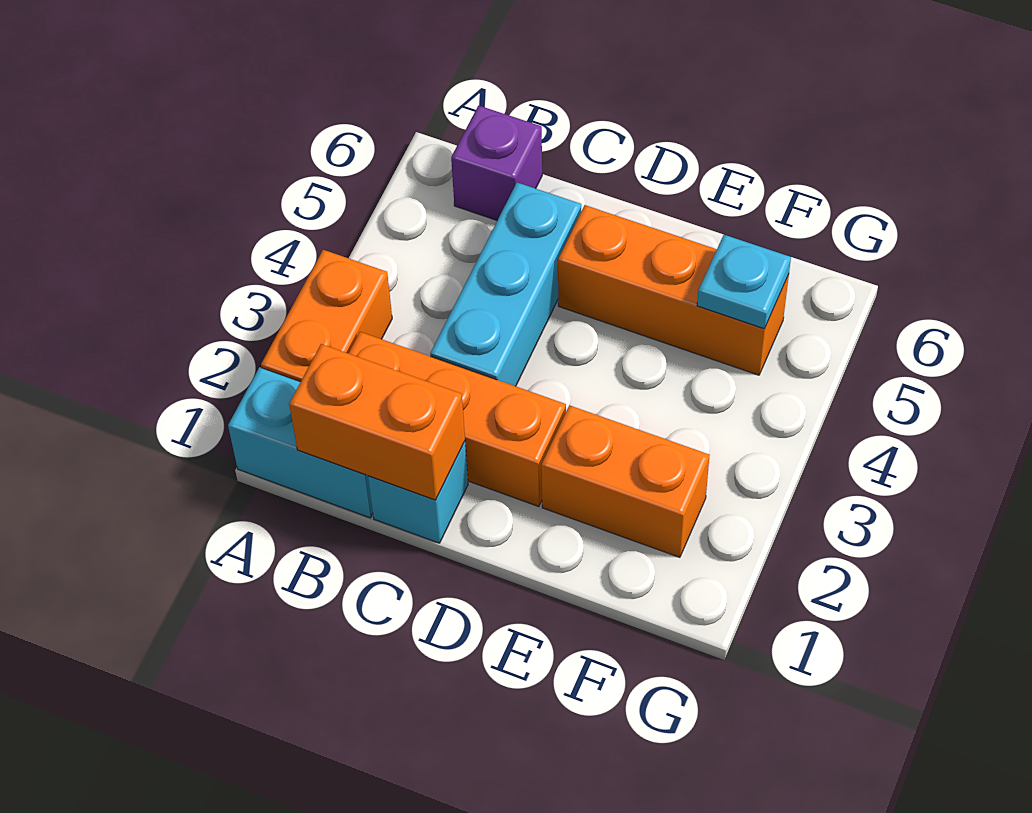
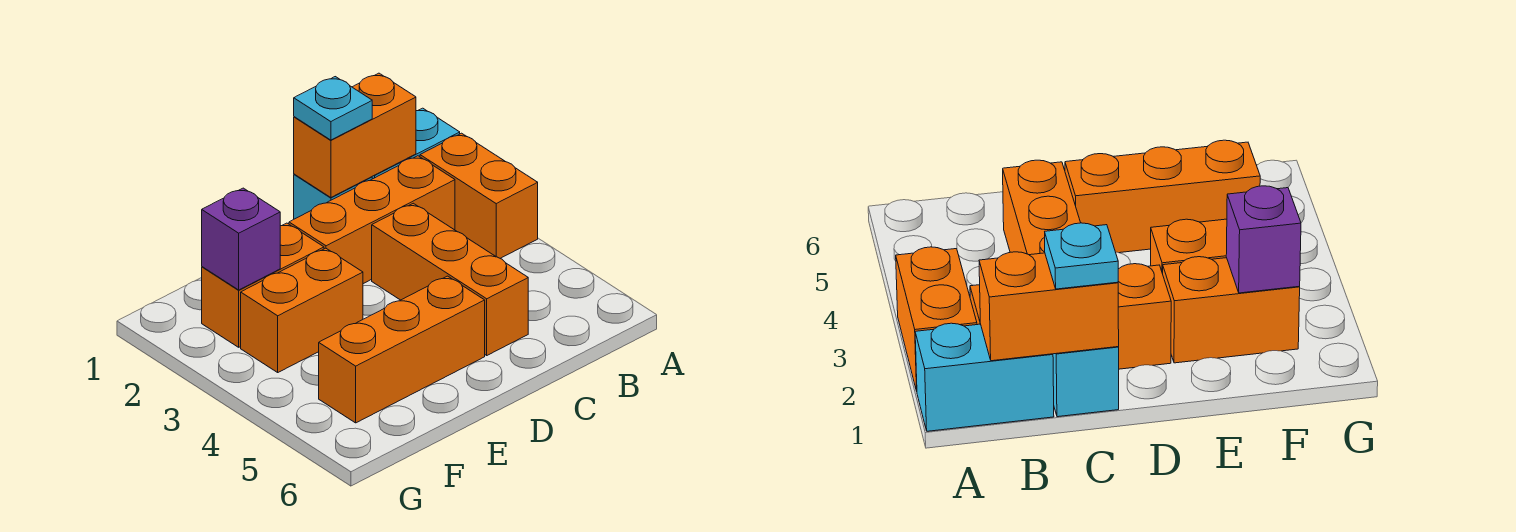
purple brick B6 level 1 -> purple brick F2 level 2
cyan brick C3:C5 level 1 -> orange brick C3:C5 level 1
none -> orange brick E3:F3 level 1
cyan plate F5 level 2 -> cyan plate C1 level 3

